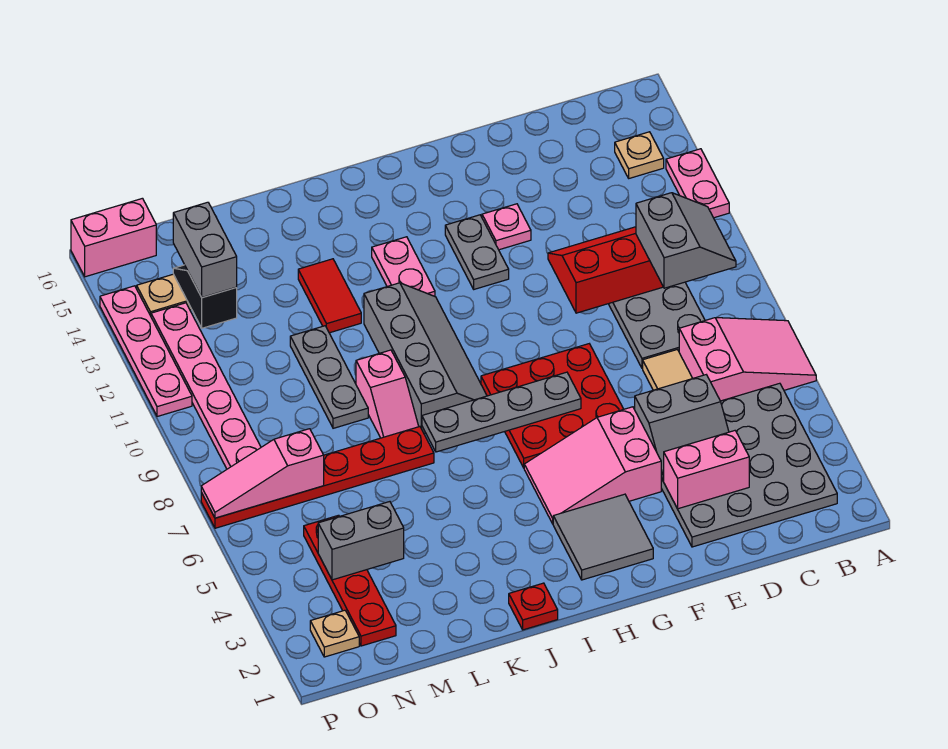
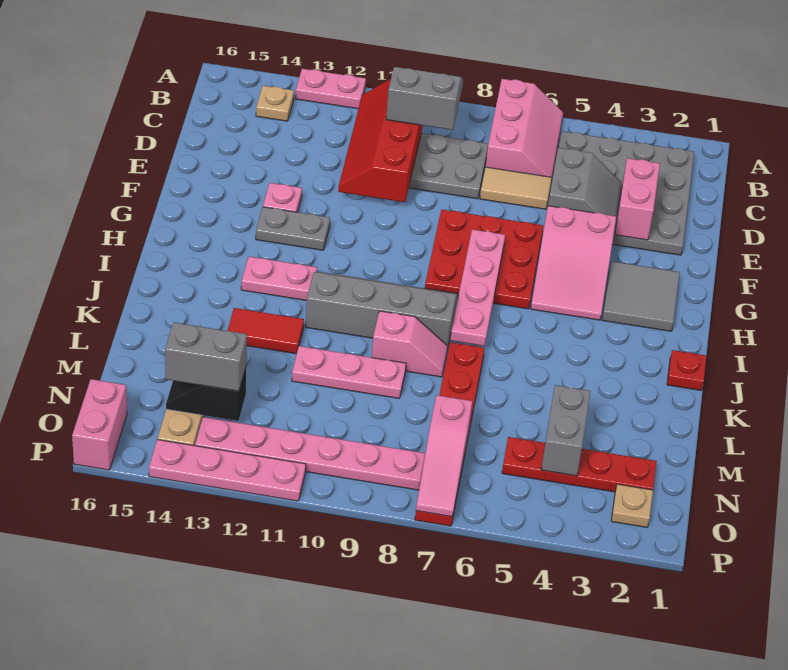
pink slope A6:C7 level 1 top C -> pink slope A6:C7 level 1 top 7
grey plate G7:J7 level 2 -> pink plate G7:J7 level 2
grey plate L9:L11 level 1 -> pink plate L9:L11 level 1

